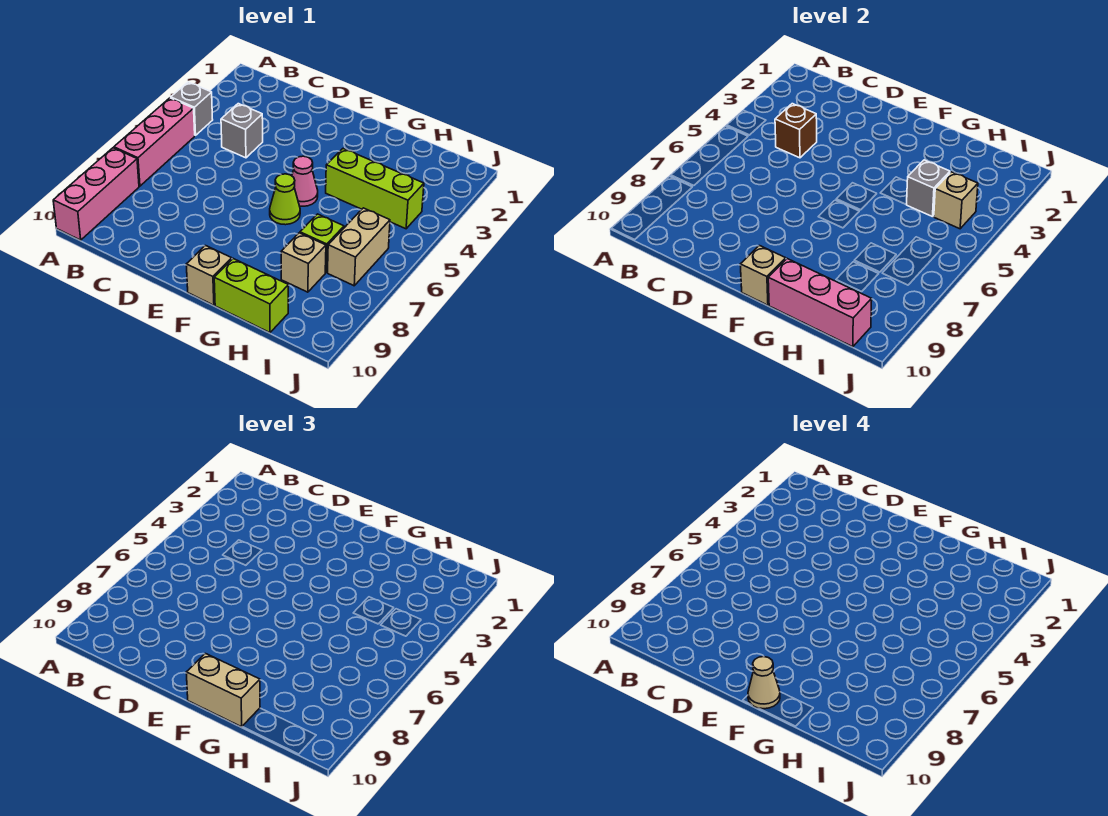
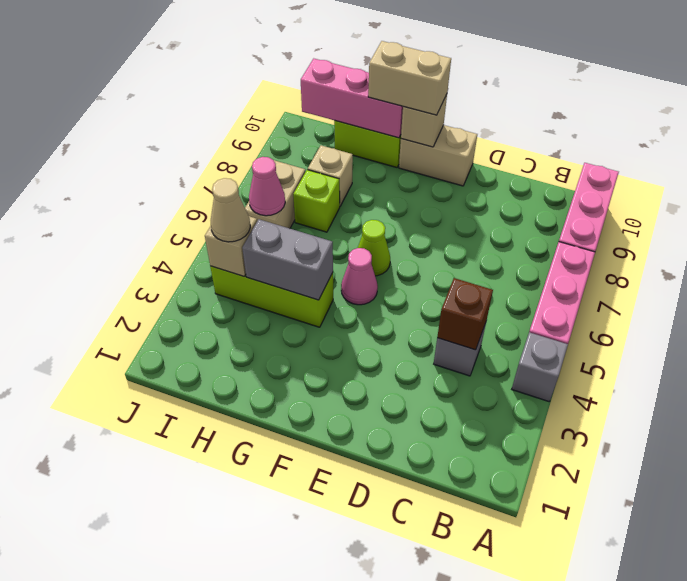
tan brick F10 level 1 -> tan brick E10:F10 level 1
tan cone F10 level 4 -> tan cone I4 level 3
grey brick H4 level 2 -> grey brick G4:H4 level 2
none -> pink cone I6 level 2

